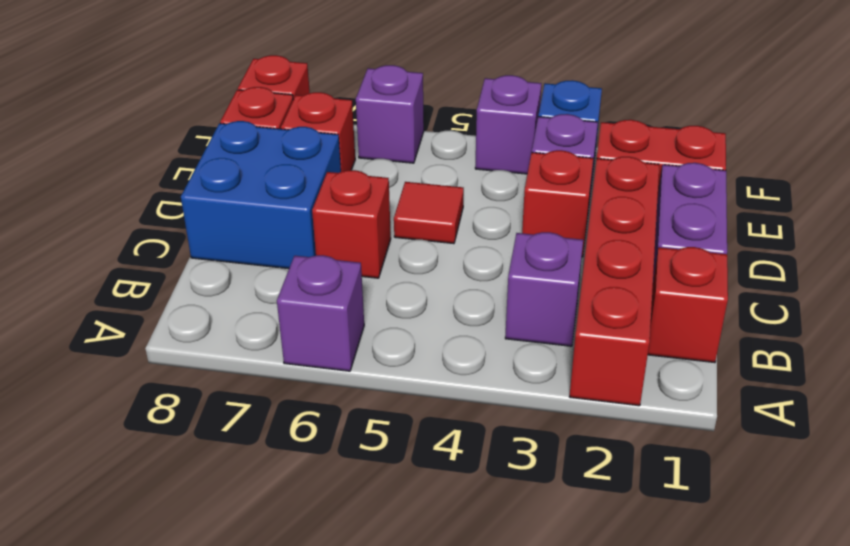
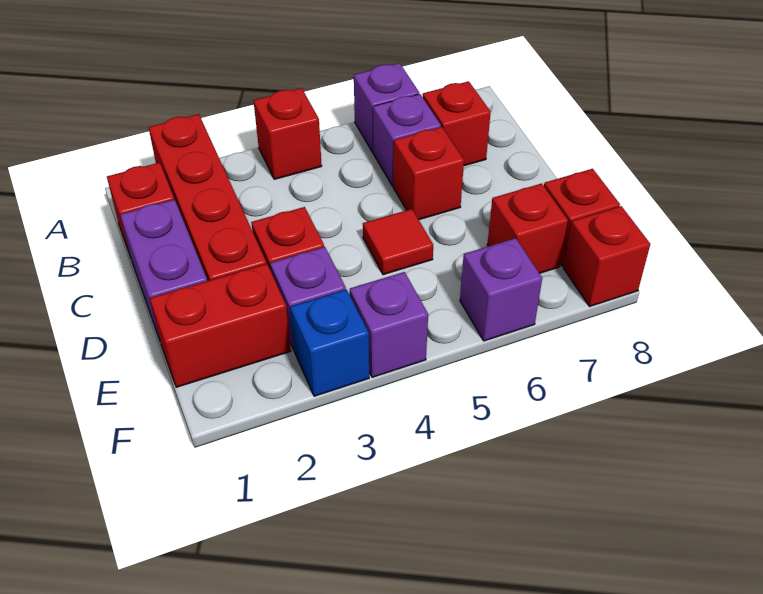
none -> red brick A4 level 1
purple brick B3 level 1 -> purple brick B6 level 1
none -> red brick B7 level 1
blue brick C7:D8 level 1 -> none

